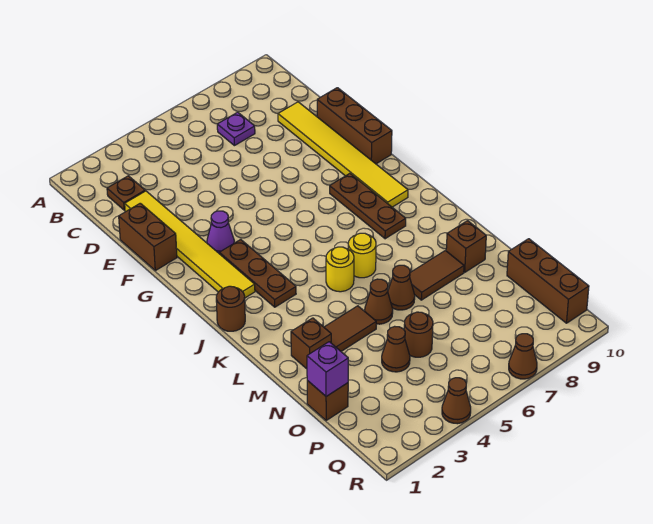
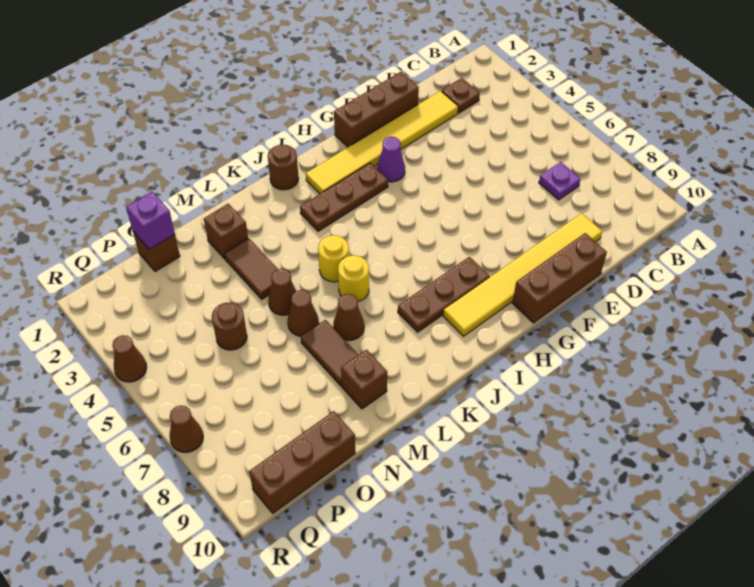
brown brick E1:F1 level 1 -> brown brick E1:G1 level 1
brown cone O4 level 1 -> brown cone L7 level 1

